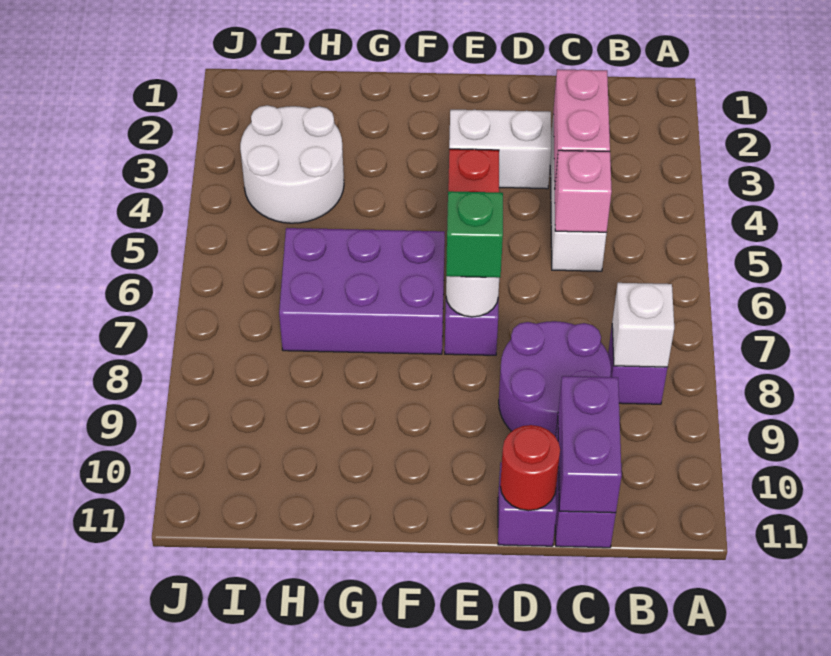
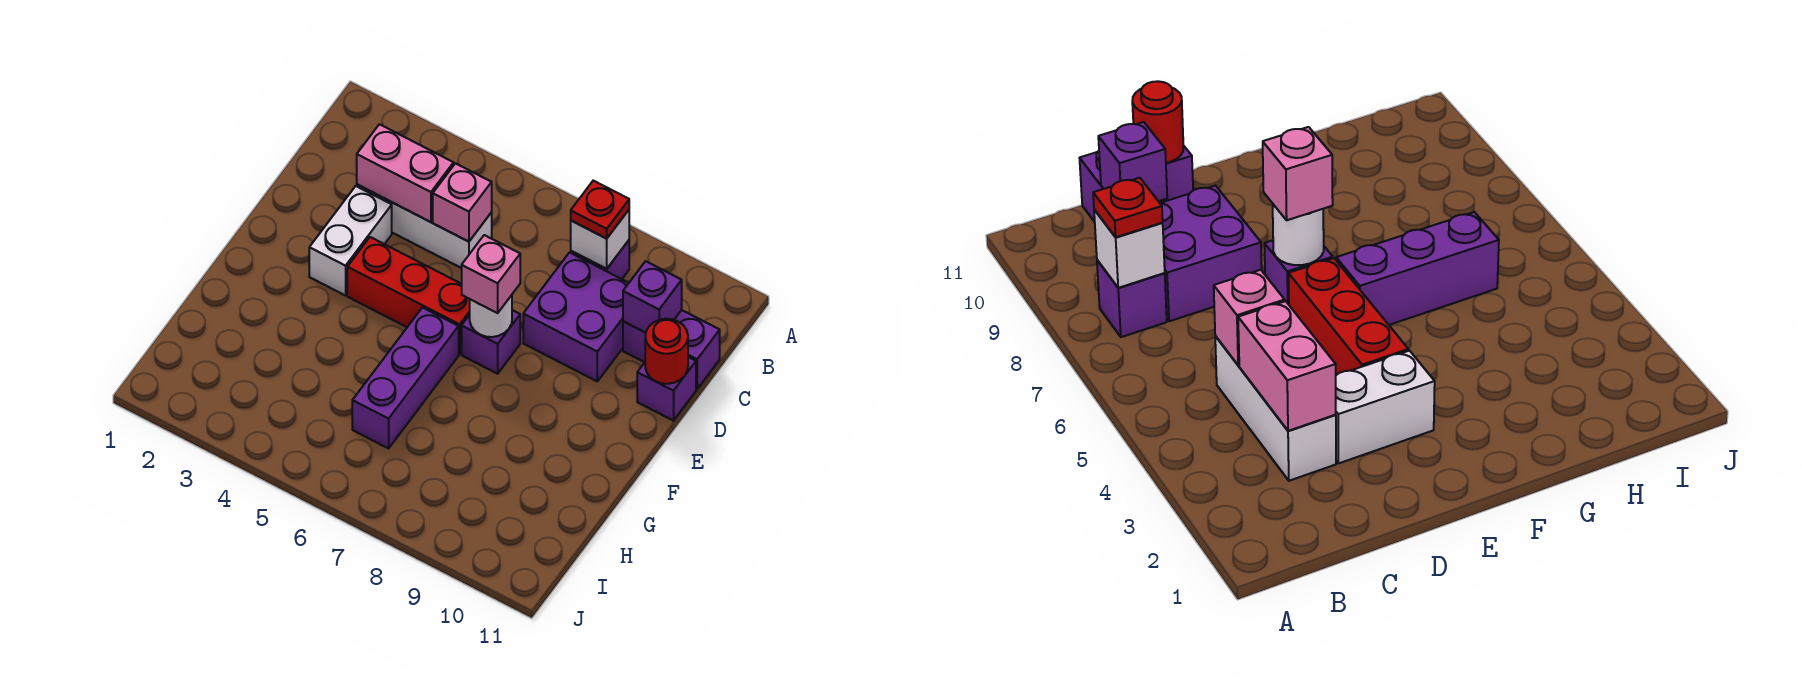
none -> red plate B8 level 3
purple round brick C8:D9 level 1 -> purple brick C8:D9 level 1
purple brick C10:C11 level 2 -> purple brick C10 level 2
green brick E7 level 3 -> pink brick E7 level 3
purple brick F6:H7 level 1 -> purple brick F6:H6 level 1
white round brick H3:I4 level 1 -> none

